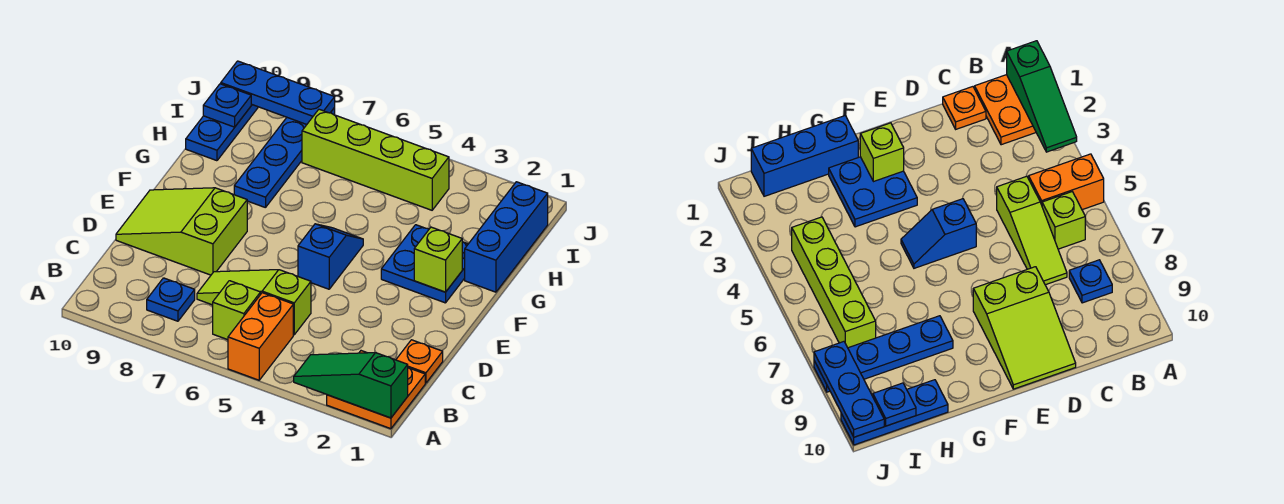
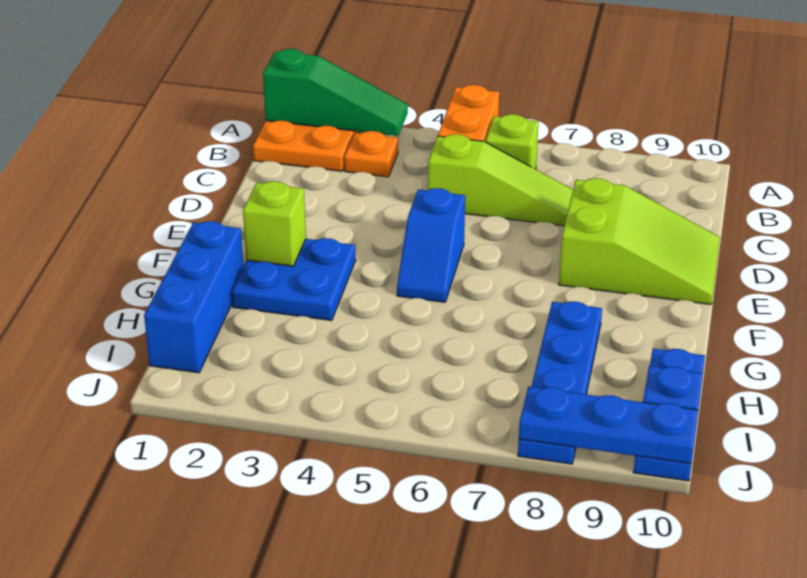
blue plate B8 level 1 -> none
orange plate C1 level 1 -> orange plate B3 level 1
lime brick I4:I7 level 1 -> none

